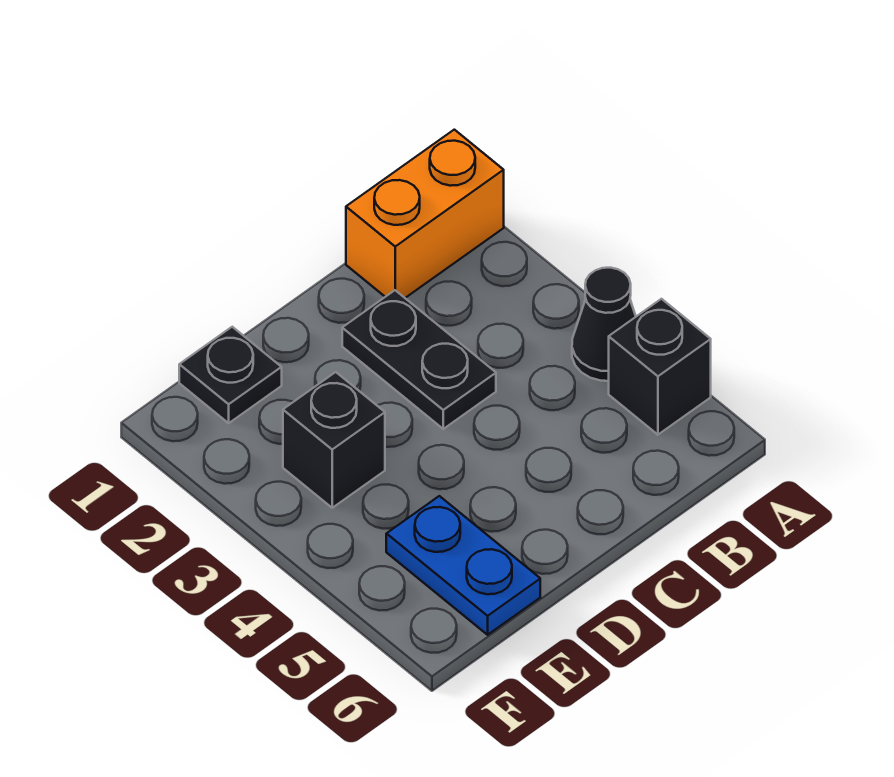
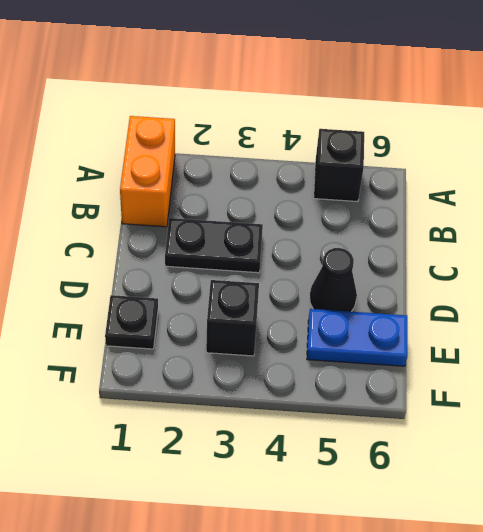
black cone A4 level 1 -> black cone D5 level 1

